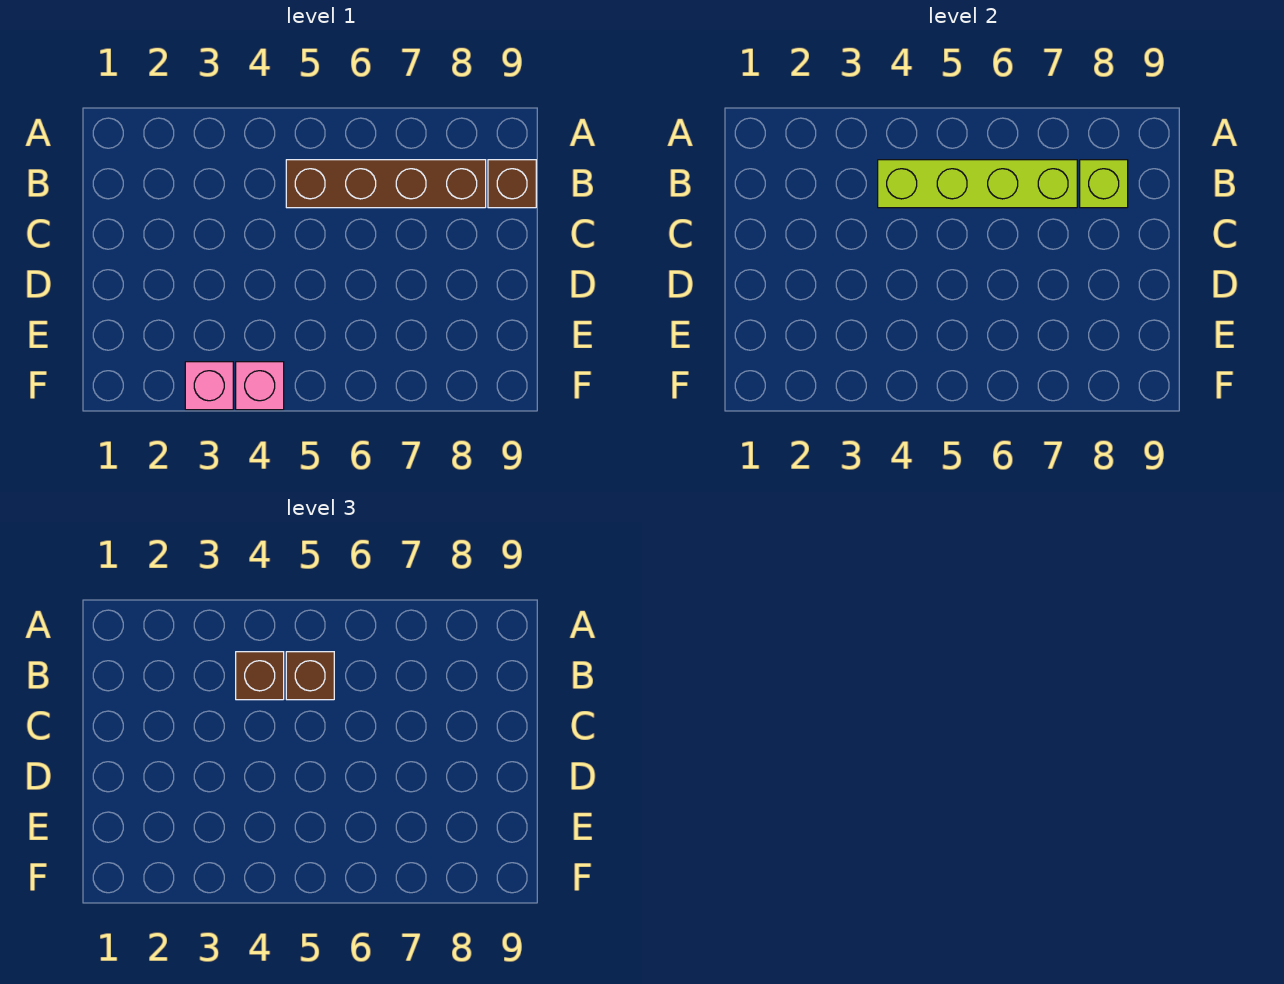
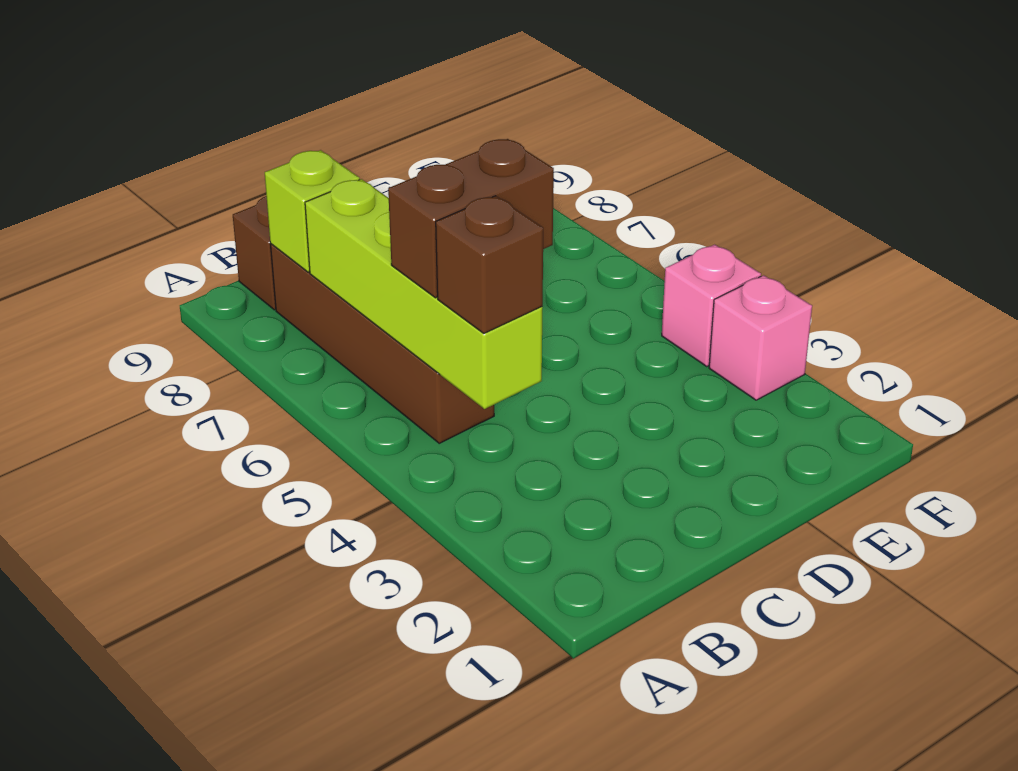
brown brick B5 level 3 -> brown brick B5:C5 level 3

